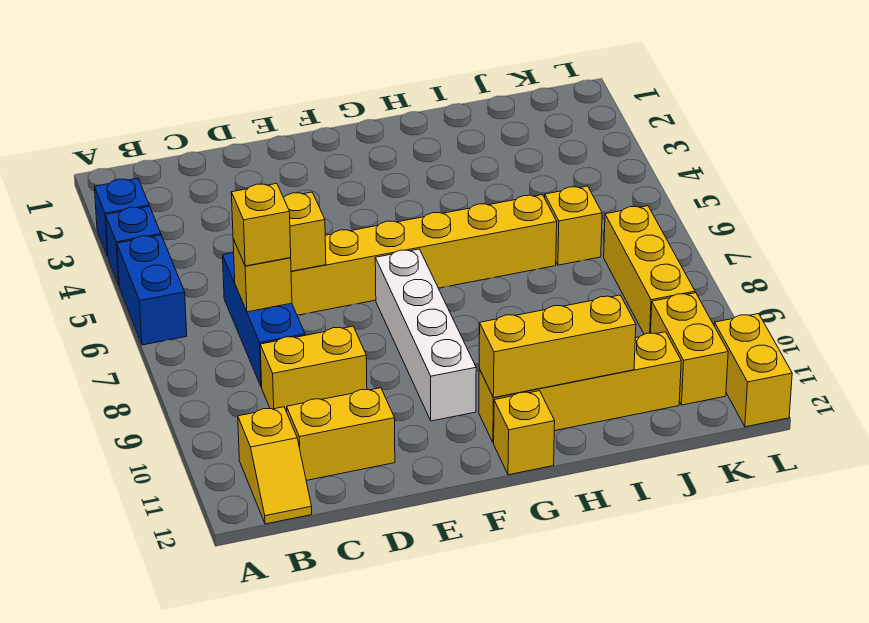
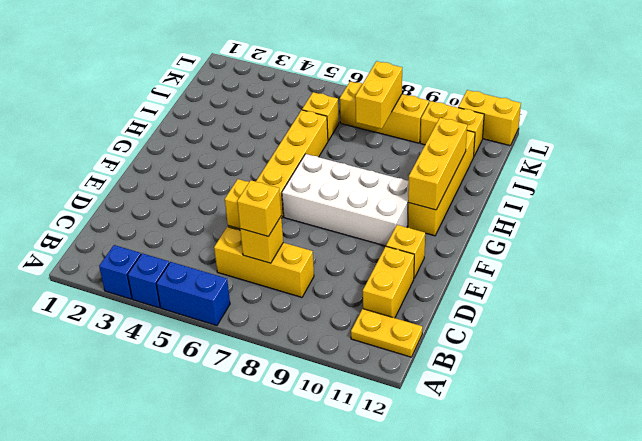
yellow slope B11:B12 level 1 top 11 -> yellow plate B11:B12 level 1
blue brick C6:C8 level 1 -> yellow brick C6:C8 level 1
yellow brick C9:D9 level 1 -> yellow brick J8:K8 level 2
white brick F7:F10 level 1 -> white brick F7:G10 level 1
yellow brick G12 level 1 -> yellow brick E11 level 1

